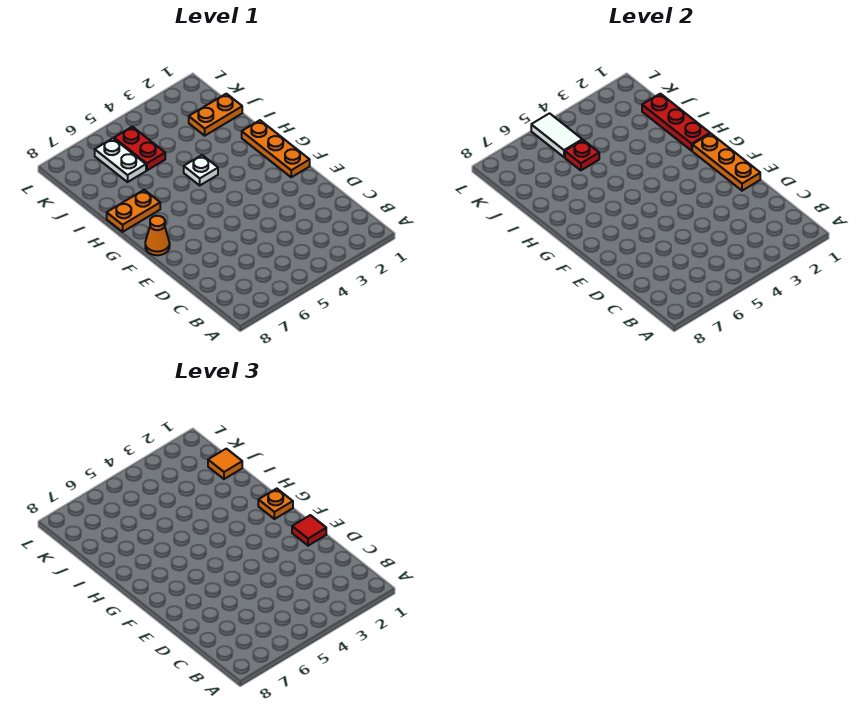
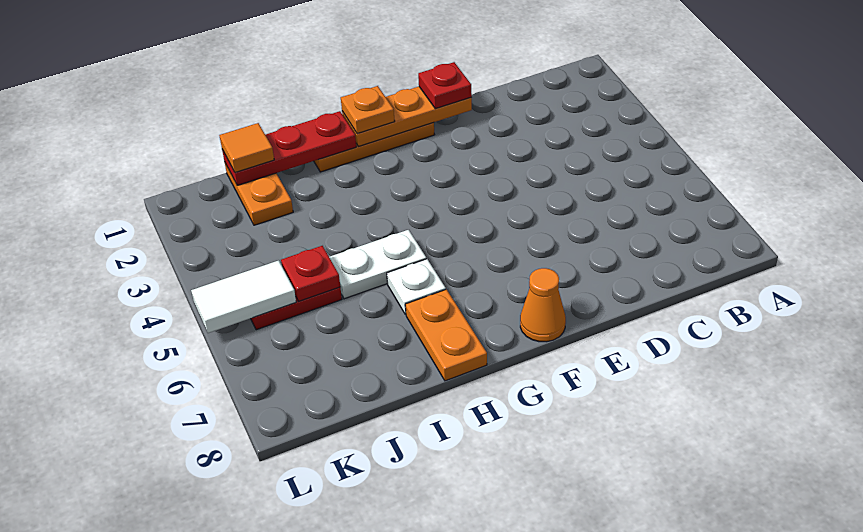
red tile E1 level 3 -> red plate E1 level 3
white plate H4 level 1 -> white plate H6 level 1
white plate J6:K6 level 1 -> white plate H5:I5 level 1

